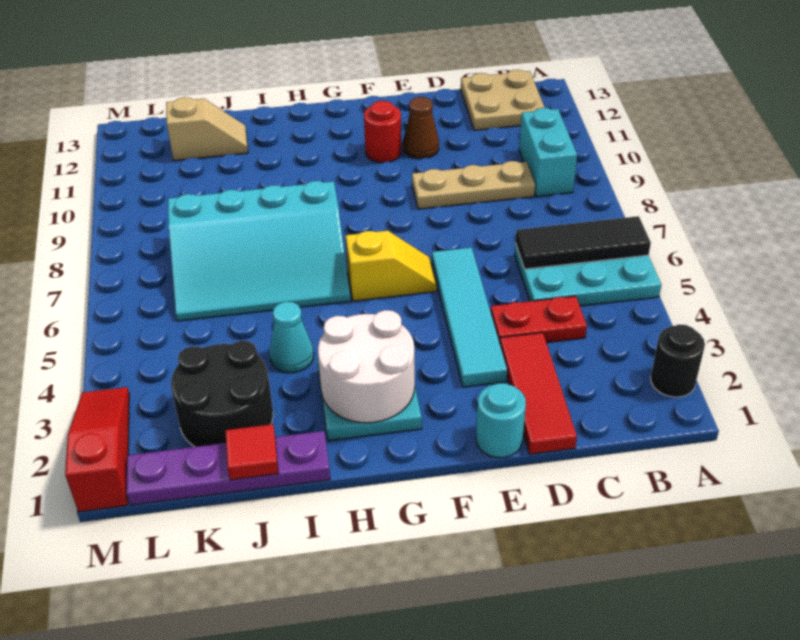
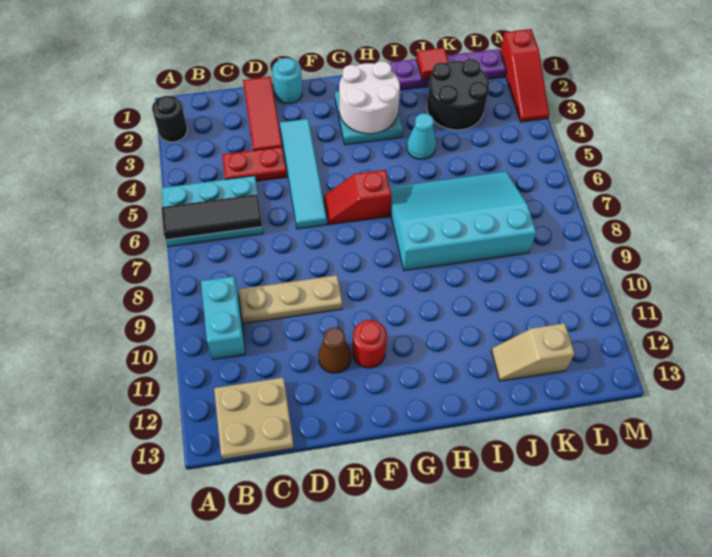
yellow slope F6:G6 level 1 top G -> red slope F6:G6 level 1 top G

